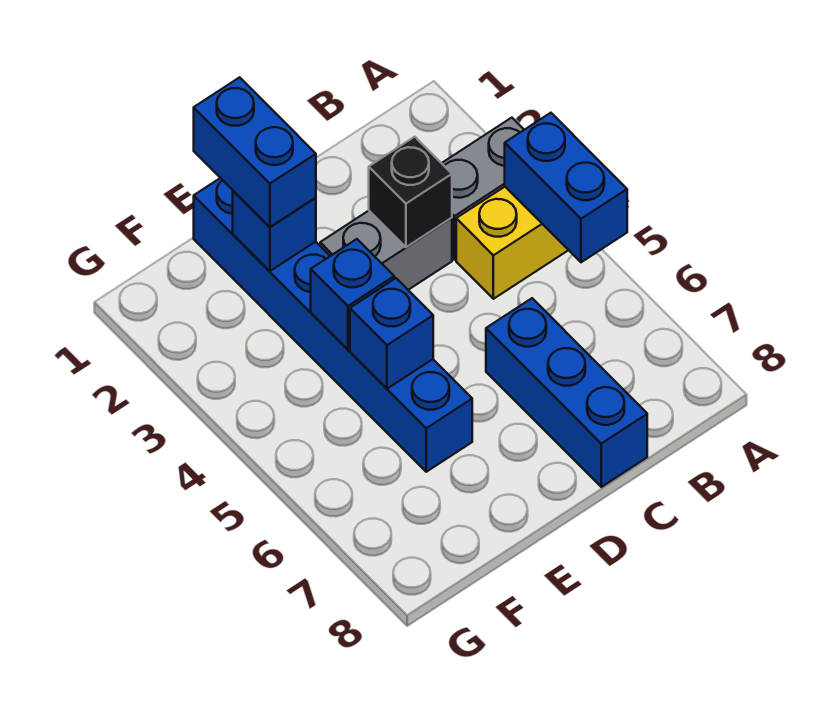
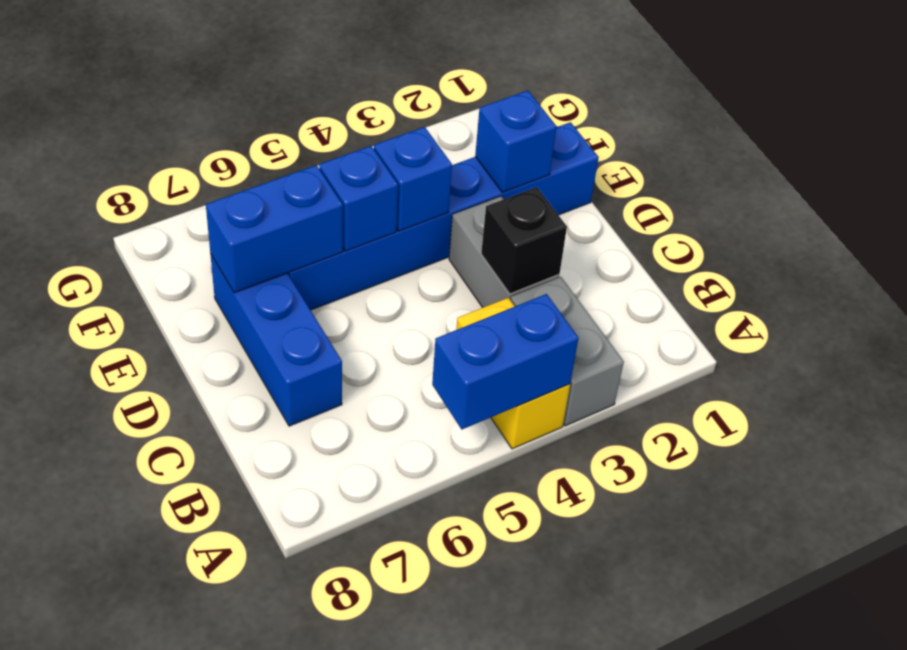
blue brick C6:C8 level 1 -> blue brick C7:E7 level 1
blue brick E1:E2 level 3 -> blue brick E6:E7 level 2

